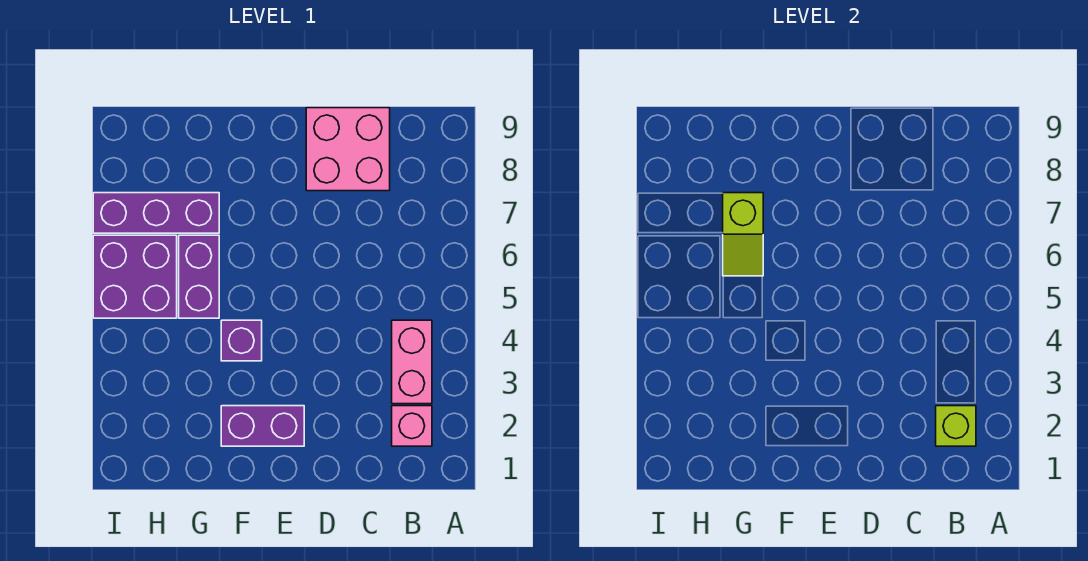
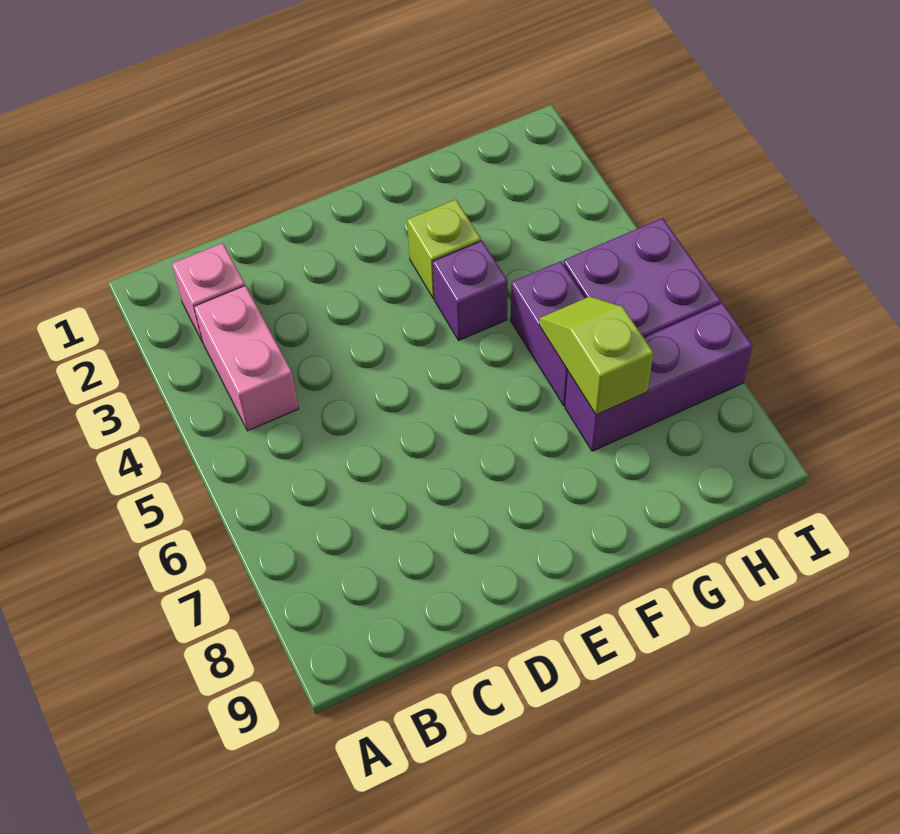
lime brick B2 level 2 -> lime brick F3 level 1
pink brick C8:D9 level 1 -> none
purple brick E2:F2 level 1 -> none

